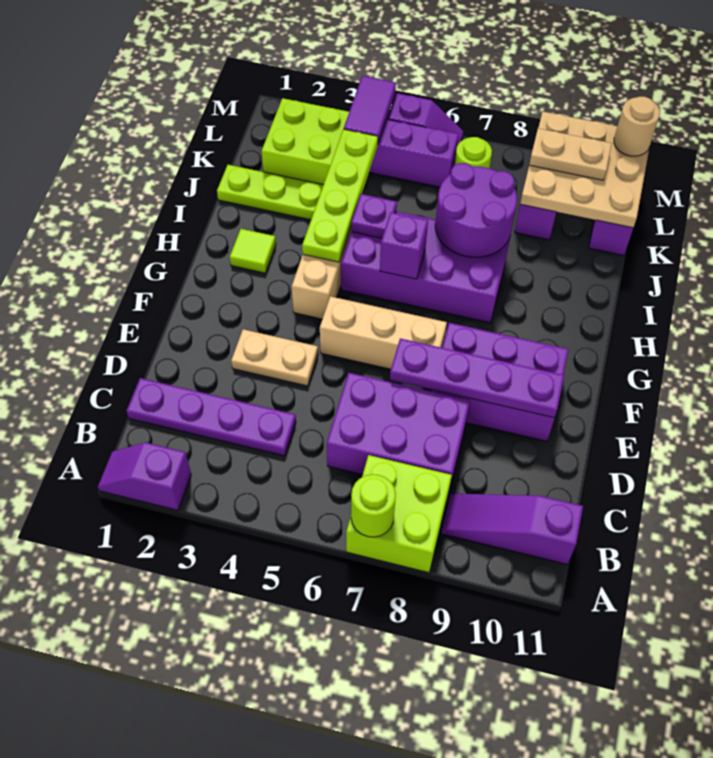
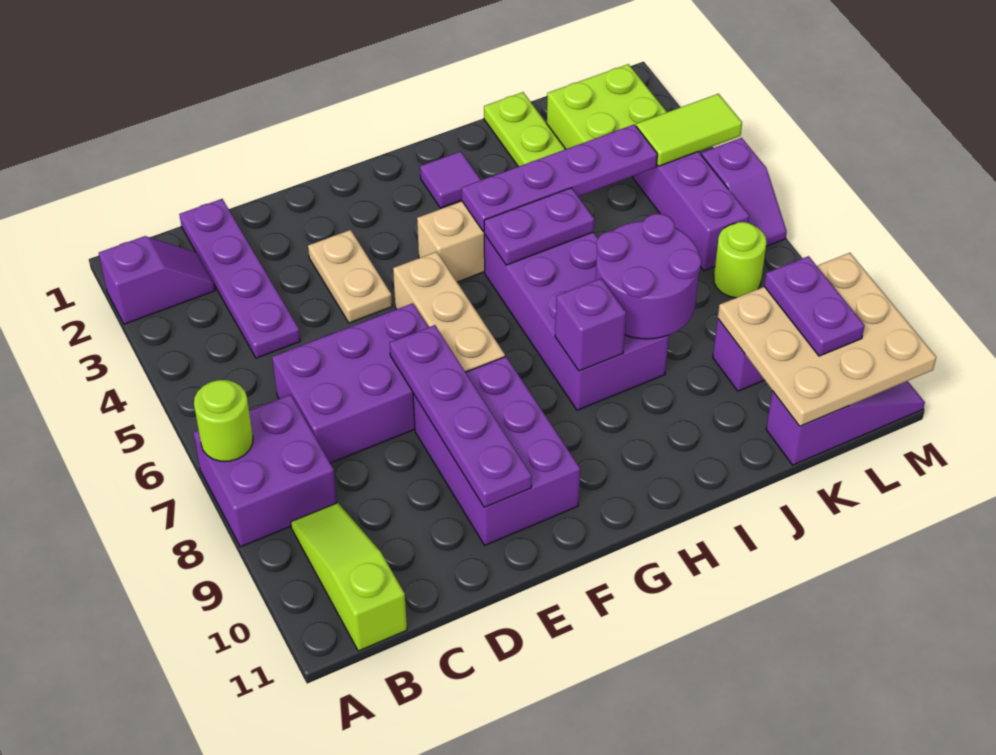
purple slope A1:A2 level 1 top 2 -> purple slope A2:B2 level 1 top A
lime brick A7:B8 level 1 -> purple brick A7:B8 level 1
purple slope B9:B11 level 1 top 11 -> lime slope B9:B11 level 1 top 11
purple brick C6:D8 level 1 -> purple brick C6:E7 level 1
lime tile H2 level 1 -> purple tile H2 level 1
lime plate H4:K4 level 2 -> purple plate H4:K4 level 2
purple brick H6 level 2 -> purple brick H8 level 2
purple plate I5 level 2 -> purple plate H5:I5 level 2
purple tile L4:M4 level 2 -> lime tile L4:M4 level 2
tan plate L9:L10 level 3 -> purple plate L9:L10 level 3
tan round brick M11 level 3 -> none

